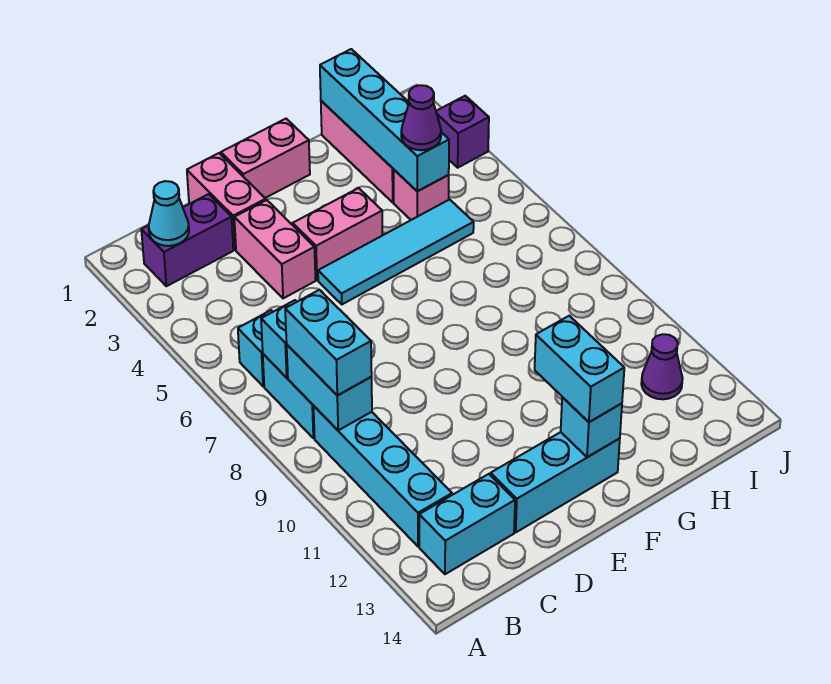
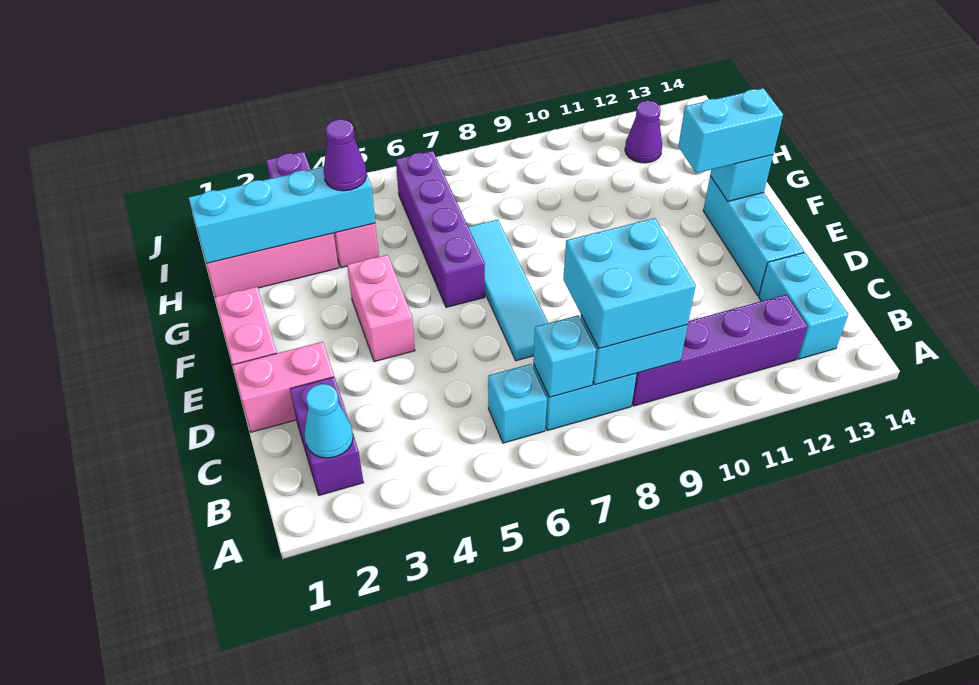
cyan brick B8:B9 level 3 -> cyan brick B8:C9 level 3
cyan brick B9:B12 level 1 -> purple brick B9:B12 level 1
pink brick D3:D4 level 1 -> none
cyan tile E5:H5 level 1 -> cyan tile D7:G7 level 1
none -> purple brick F6:I6 level 1

